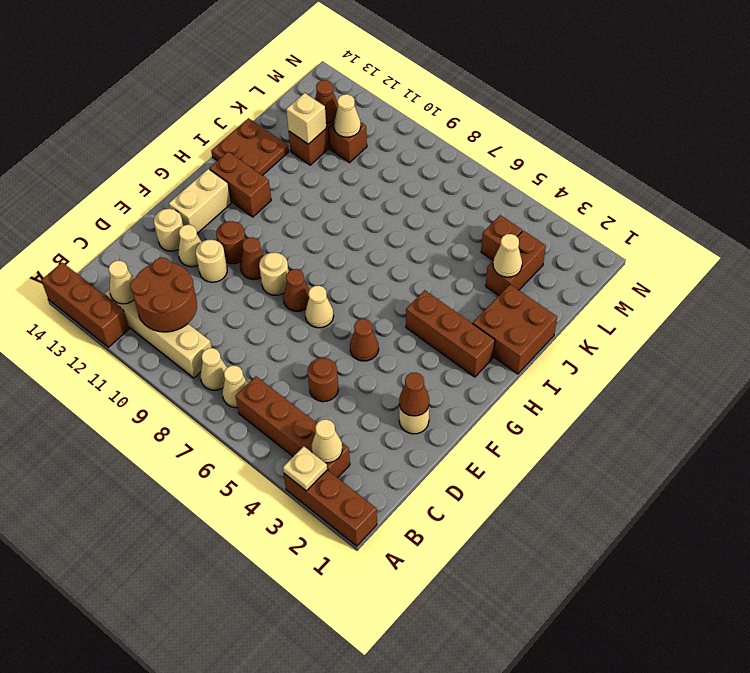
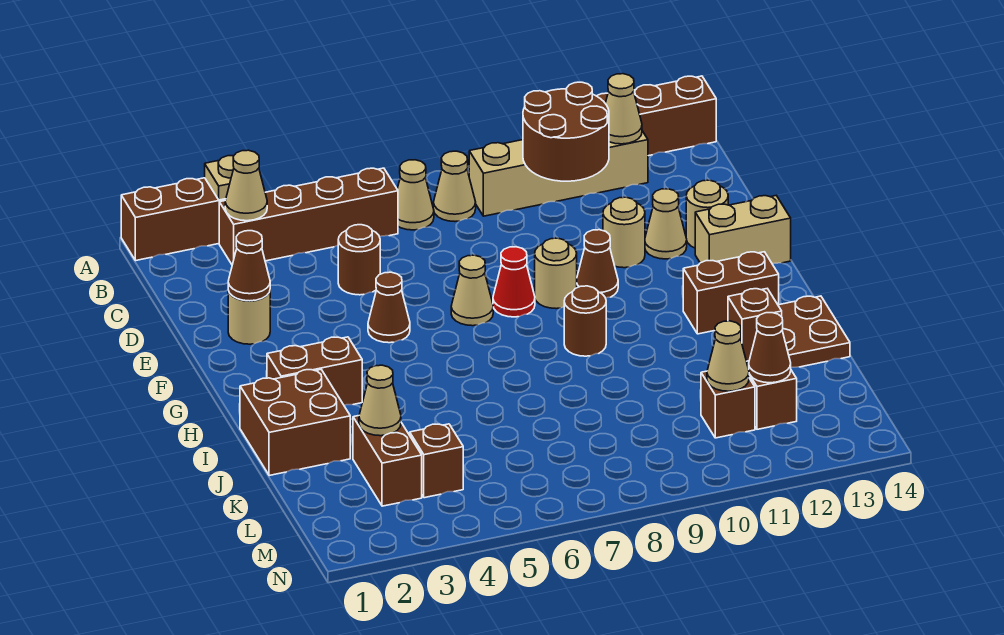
brown cone F8 level 1 -> red cone F8 level 1
brown round brick F11 level 1 -> brown round brick H9 level 1
tan brick F13:G13 level 1 -> tan brick F13:F14 level 1
brown brick H2:H4 level 1 -> brown brick H2:H3 level 1
tan brick K12 level 2 -> brown brick K12 level 2

